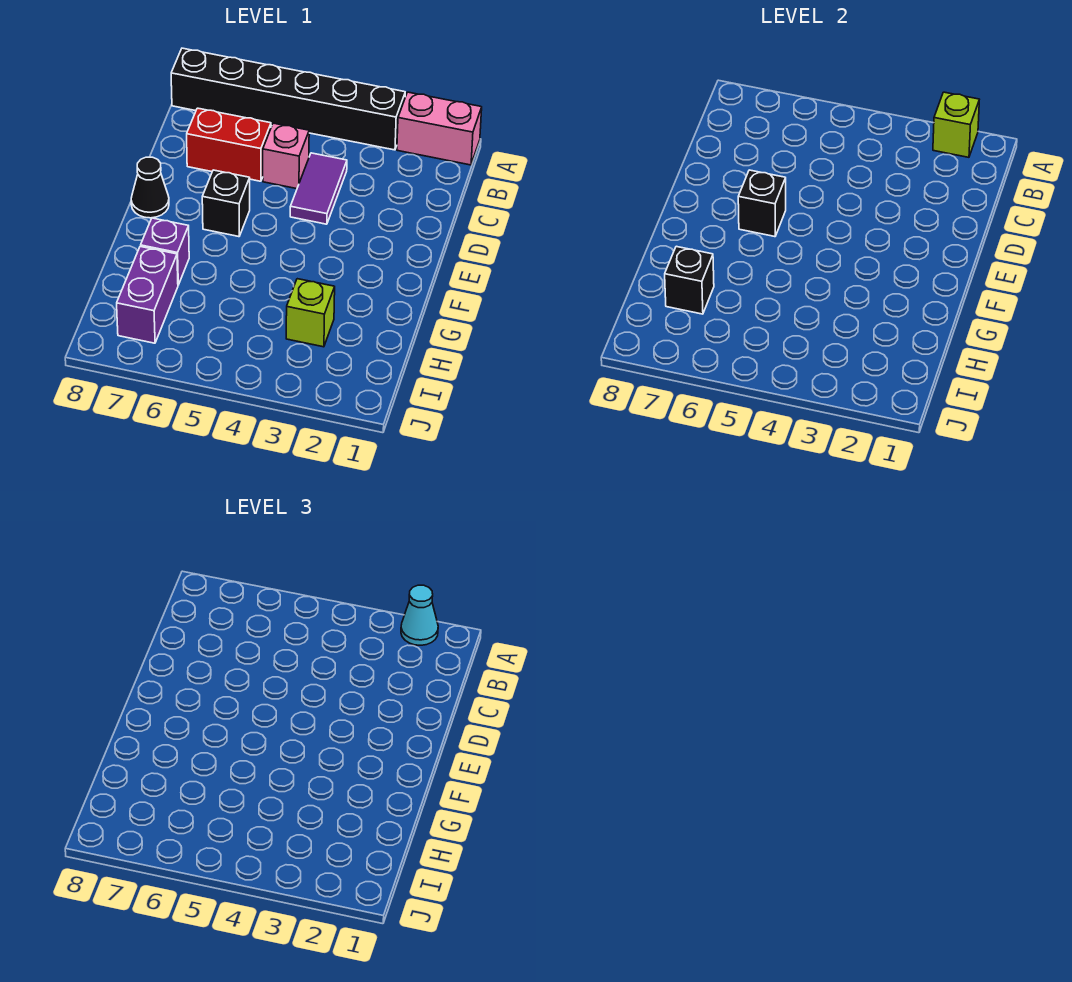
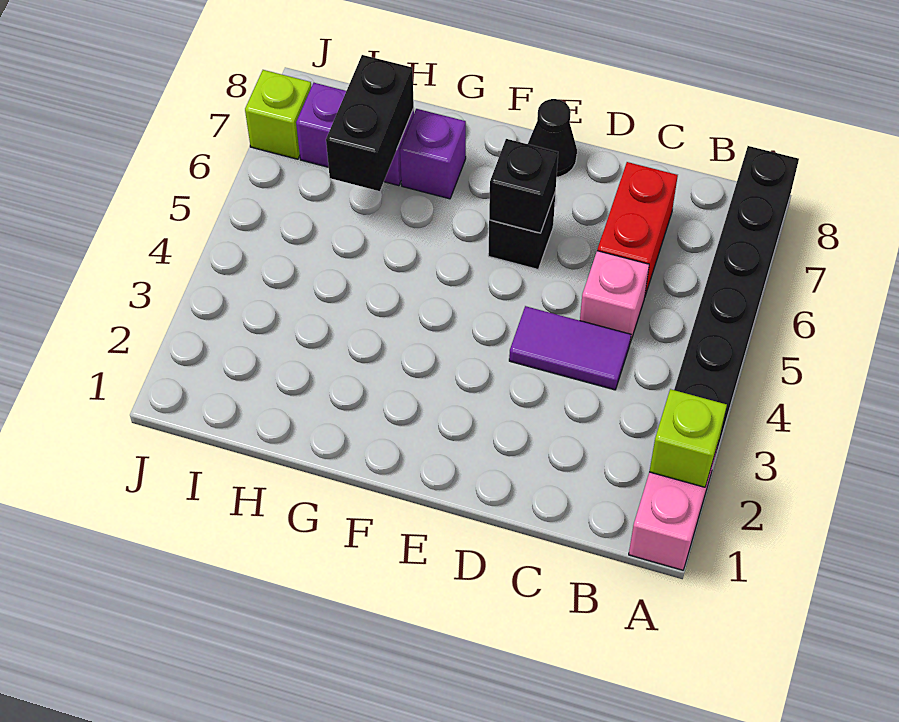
cyan cone A2 level 3 -> none
lime brick H3 level 1 -> lime brick J7 level 1
black brick H7 level 2 -> black brick H6:H7 level 2

